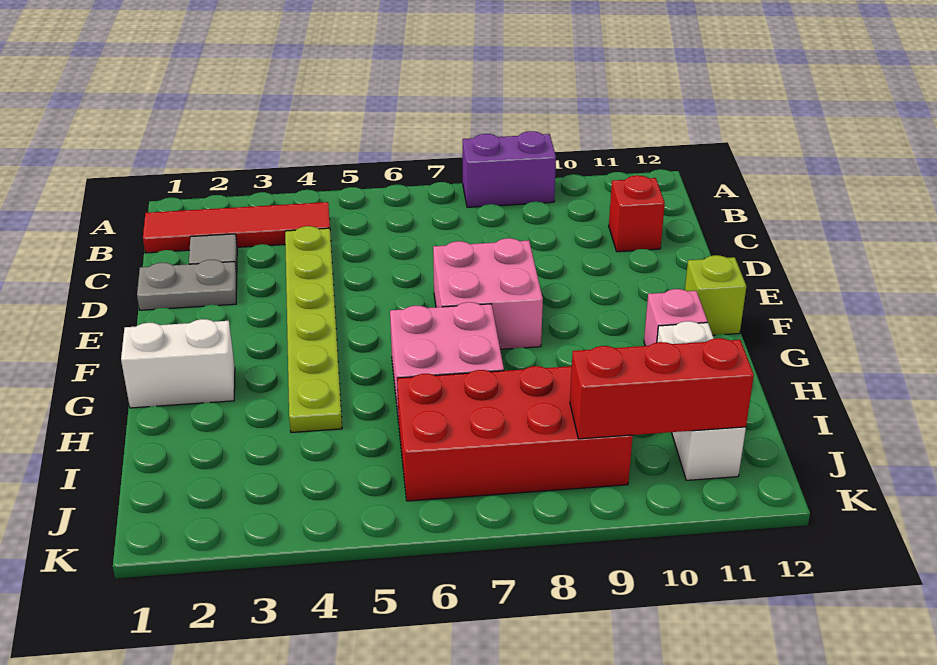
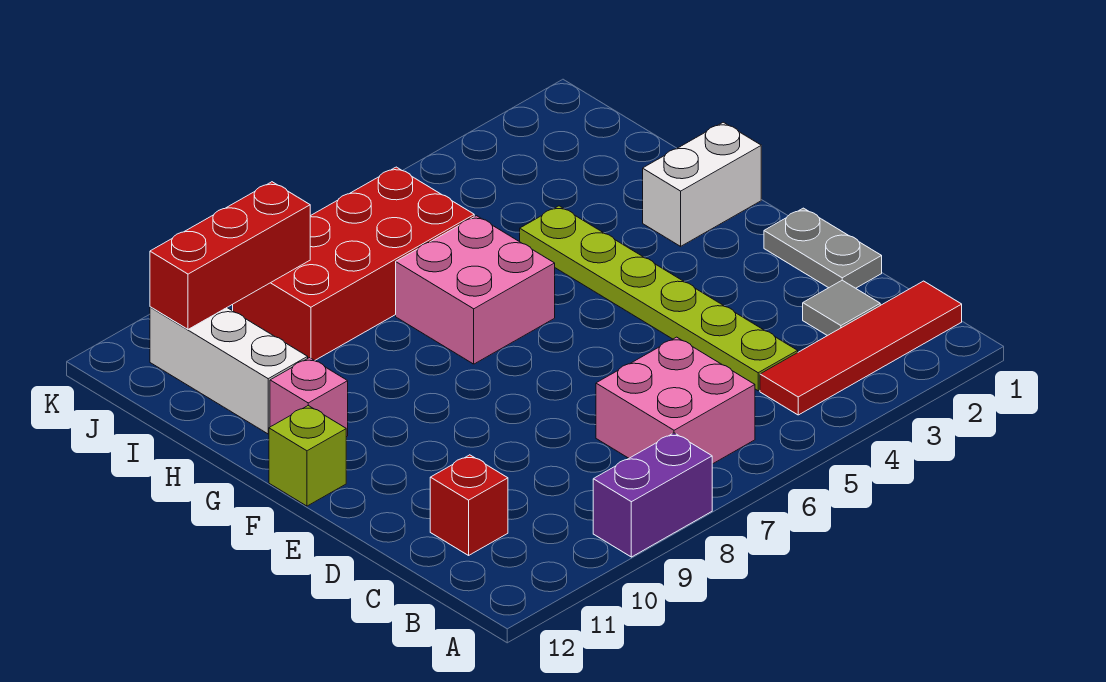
grey plate D1:D2 level 1 -> grey plate D1:E1 level 1
pink brick E7:F8 level 1 -> pink brick B6:C7 level 1

